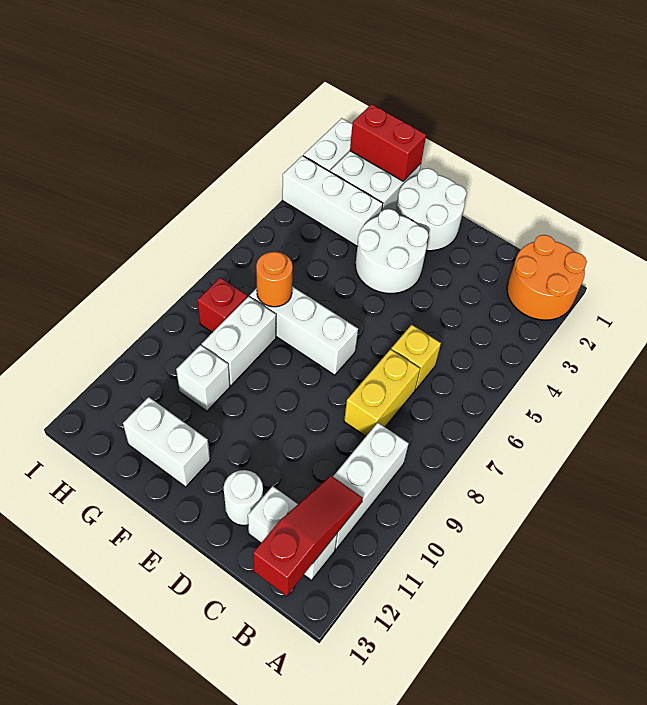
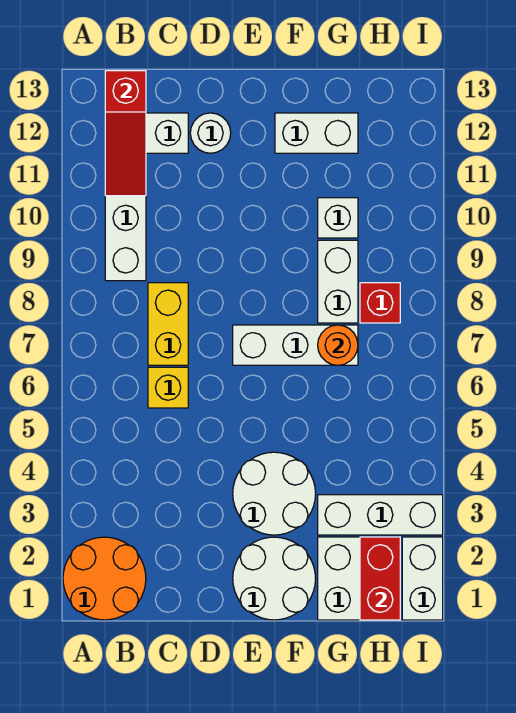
red brick G1:H1 level 2 -> red brick H1:H2 level 2

